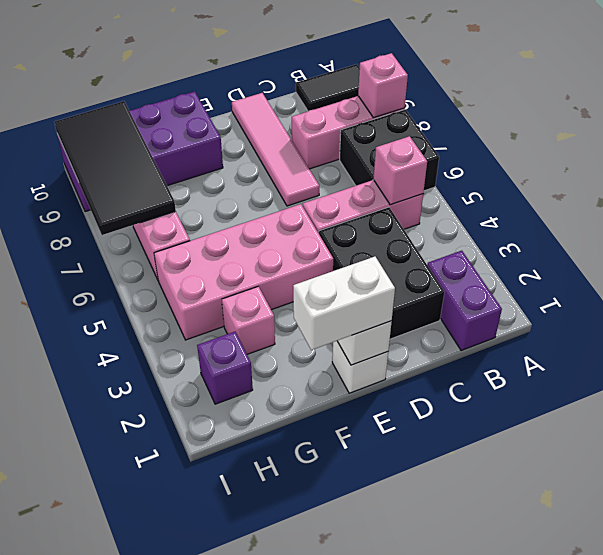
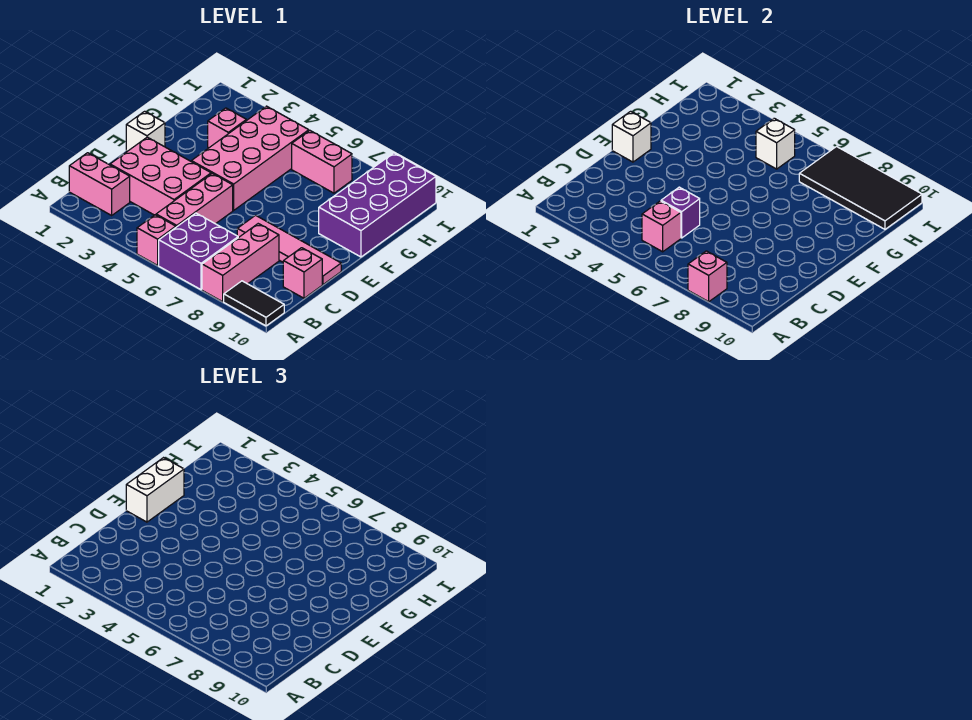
none -> pink brick A5 level 1
black brick A6:B7 level 1 -> purple brick A6:B7 level 1
black tile A10:B10 level 1 -> black tile A9:A10 level 1
purple brick B1:B2 level 1 -> pink brick B1:B2 level 1
black brick C2:D4 level 1 -> pink brick C2:D4 level 1
none -> pink brick C10 level 1
purple brick H2 level 1 -> purple brick C5 level 2
none -> white brick H5 level 2

